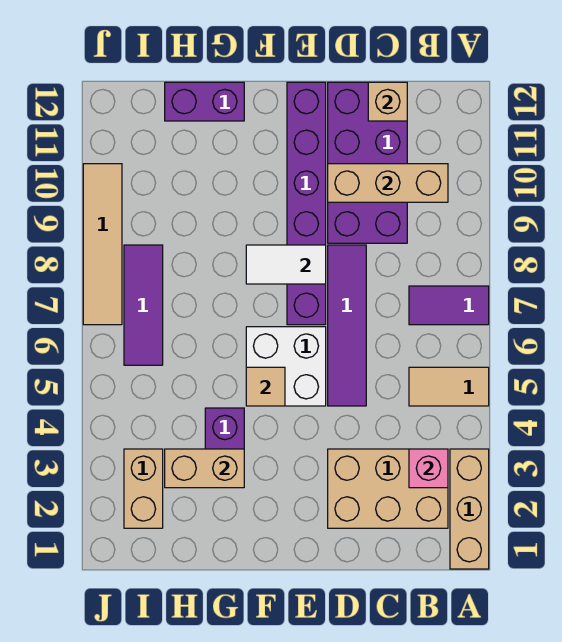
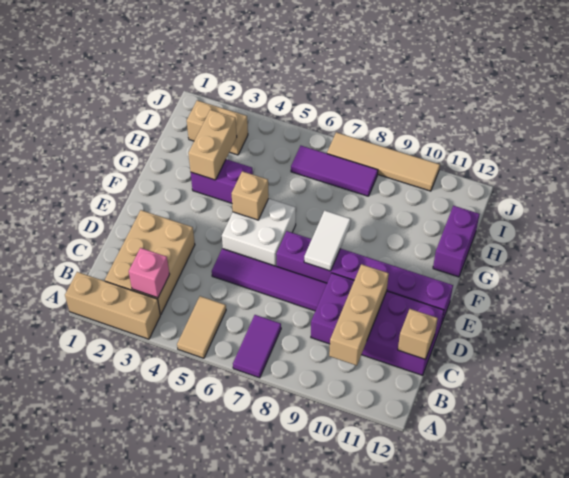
tan tile F5 level 2 -> tan brick F5 level 2

